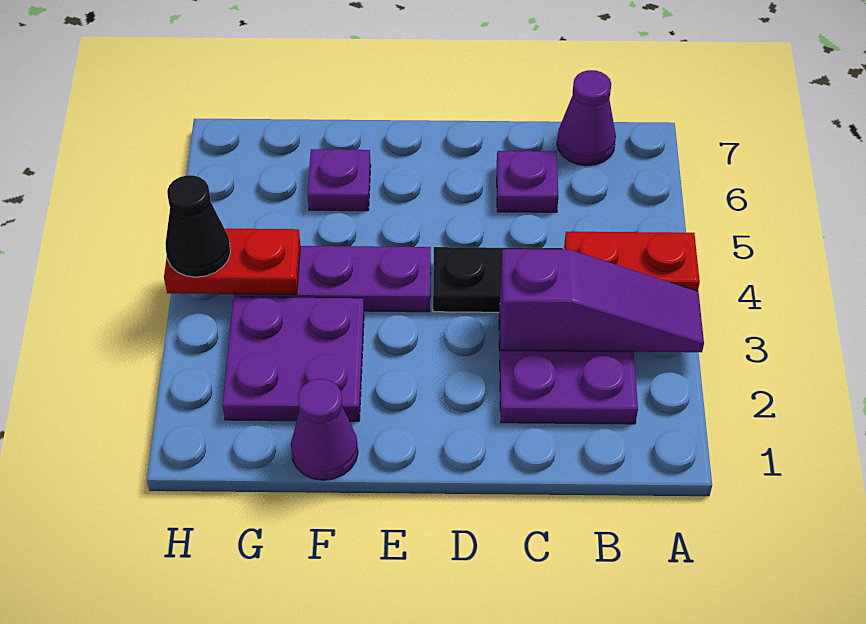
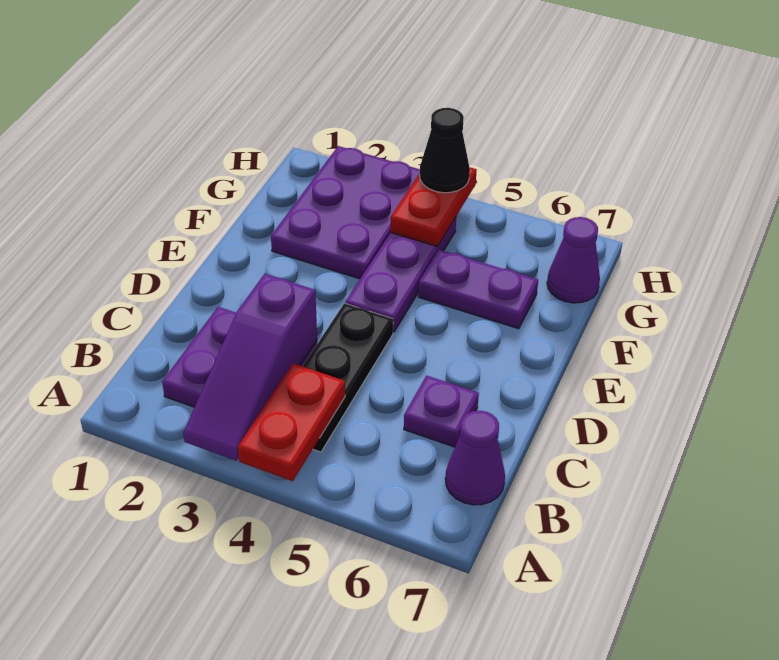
purple cone F1 level 1 -> purple cone G7 level 1
purple plate F2:G3 level 1 -> purple plate F2:H3 level 1
purple plate F6 level 1 -> purple plate F5:F6 level 1

